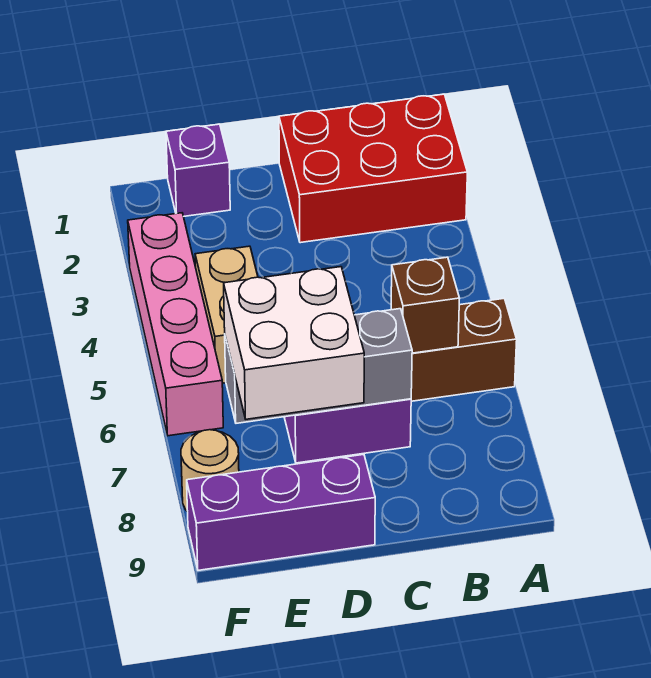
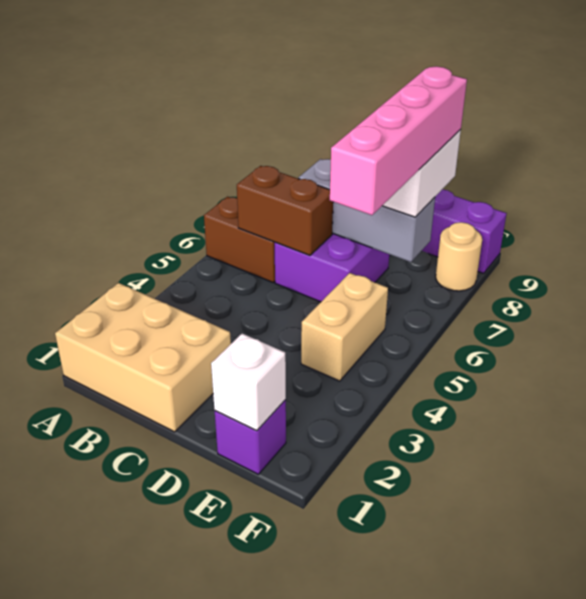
red brick A1:C2 level 1 -> tan brick A1:C2 level 1
brown brick B6 level 2 -> brown brick B6:C6 level 2
none -> white brick E1 level 2
pink brick F3:F6 level 1 -> pink brick E5:E8 level 4

